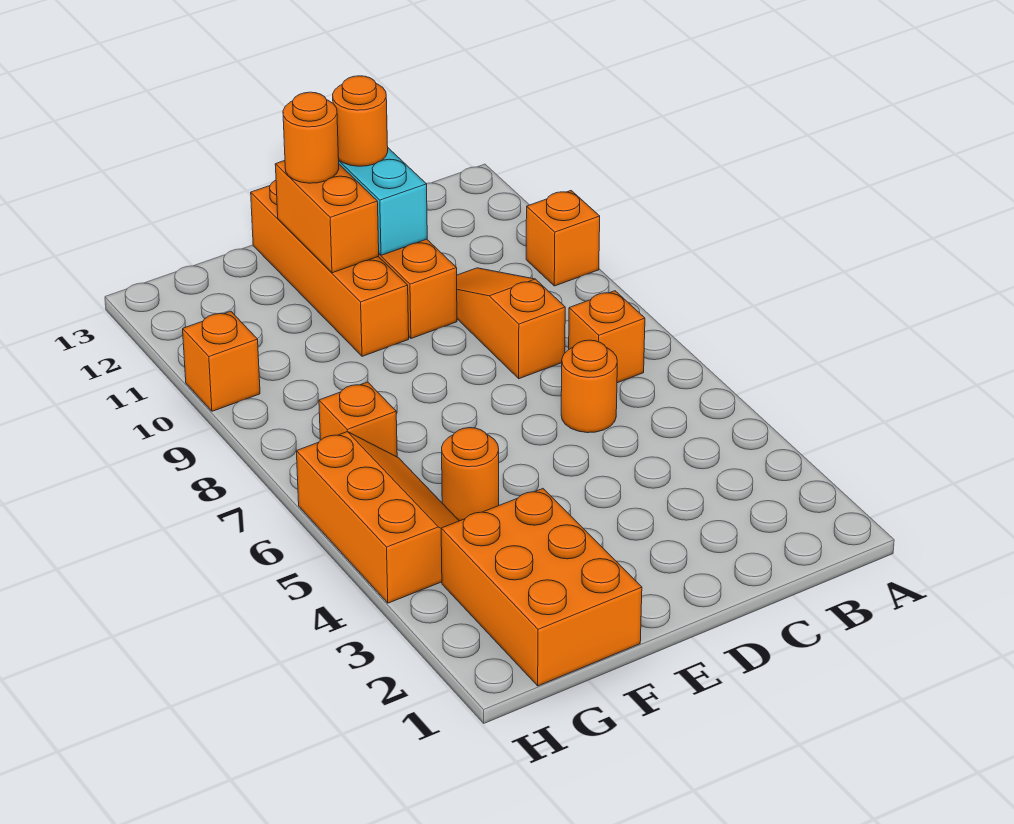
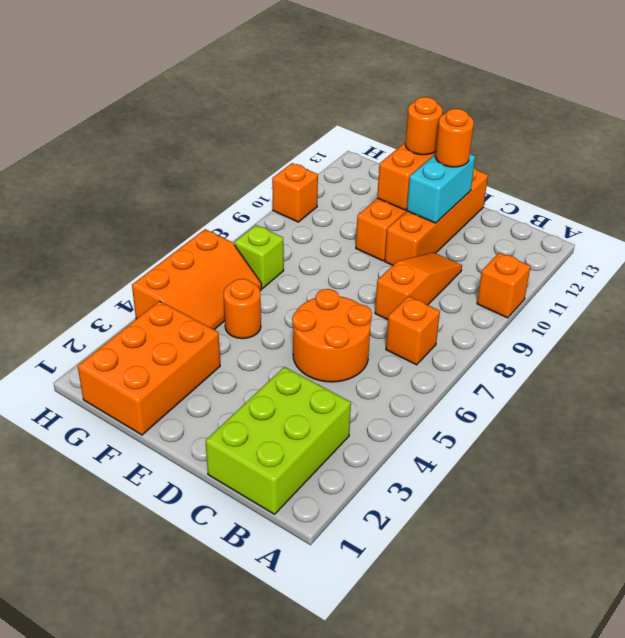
none -> lime brick B1:C3 level 1
orange round brick C6 level 1 -> orange round brick C5:D6 level 1
orange brick G7 level 1 -> lime brick G7 level 1

